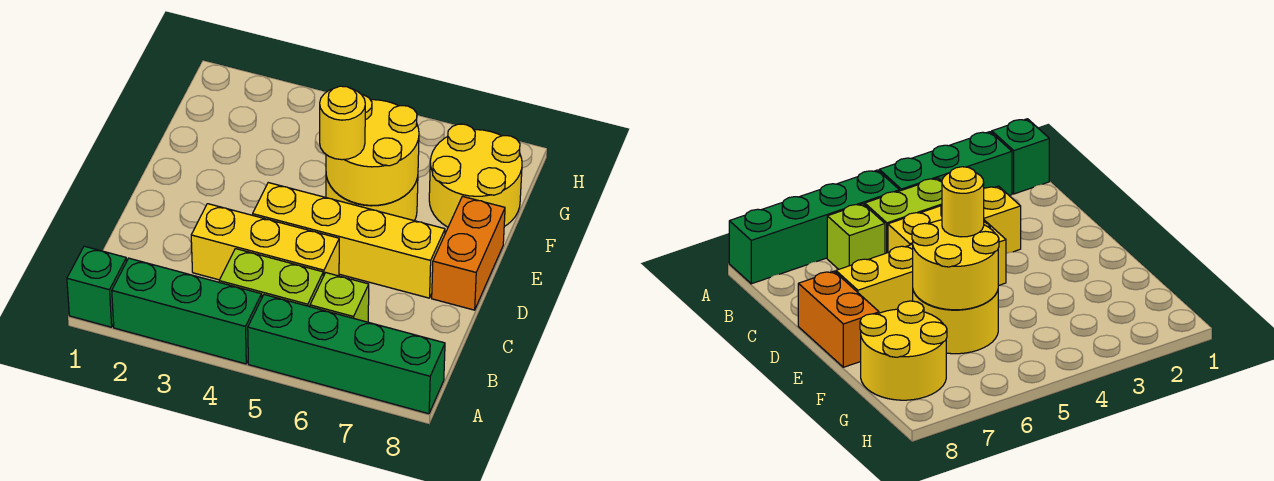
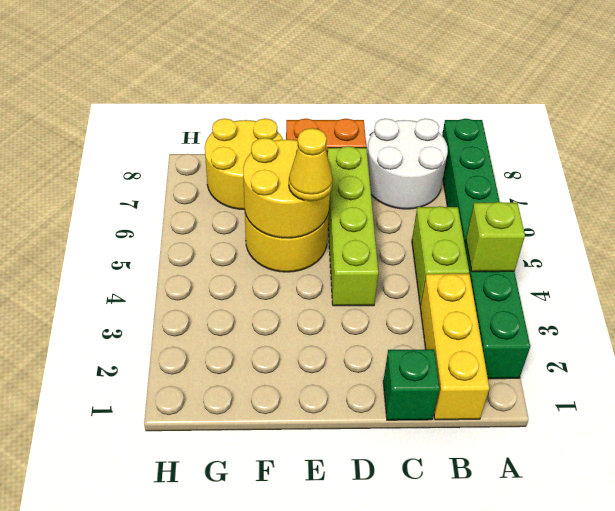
green brick A1 level 1 -> green brick C1 level 1
lime brick B6 level 1 -> lime brick A4 level 2
none -> white round brick B7:C8 level 1
yellow brick C3:C5 level 1 -> yellow brick B1:B3 level 1
yellow brick D4:D7 level 1 -> lime brick D4:D7 level 1
yellow round brick E5 level 3 -> yellow cone E5 level 3

